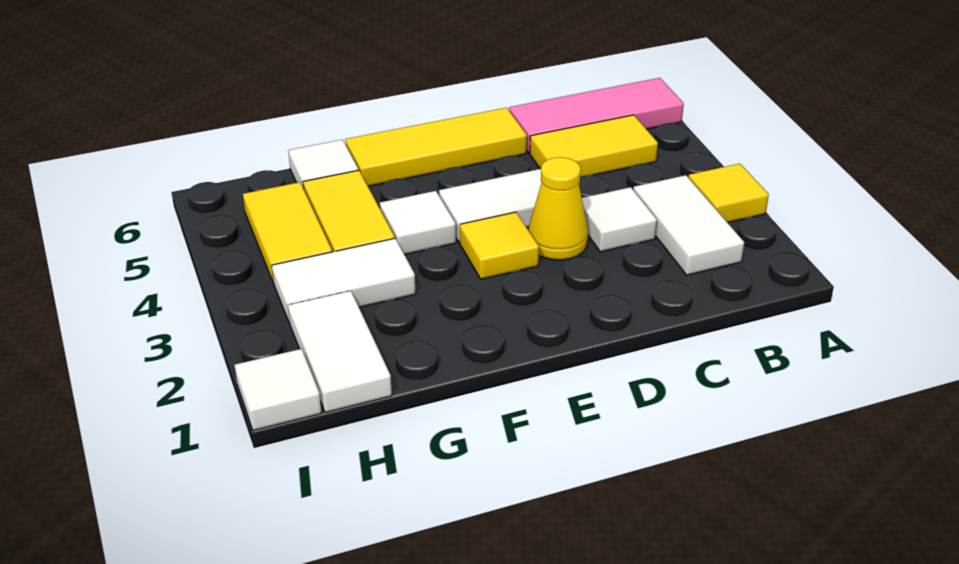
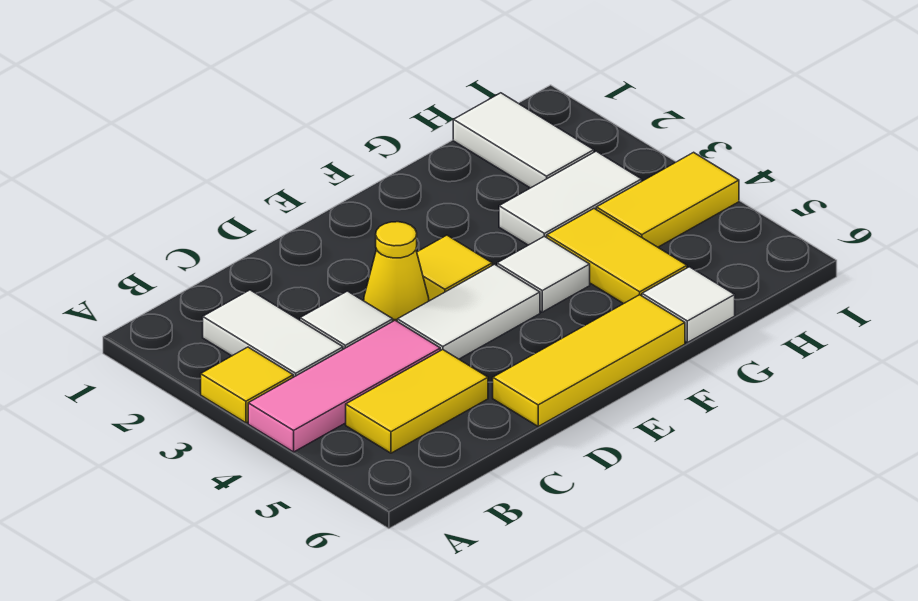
pink tile A6:C6 level 1 -> pink tile A4:C4 level 1
yellow tile H4:H5 level 1 -> yellow tile H4:I4 level 1
white tile I1 level 1 -> none

